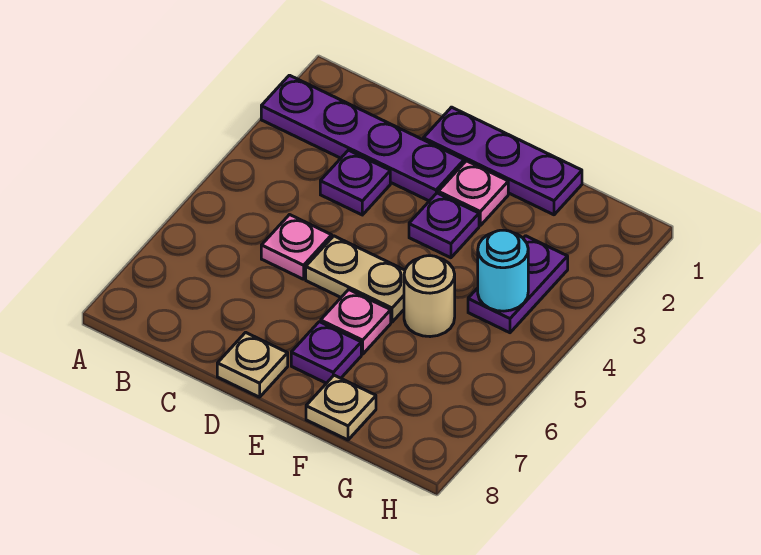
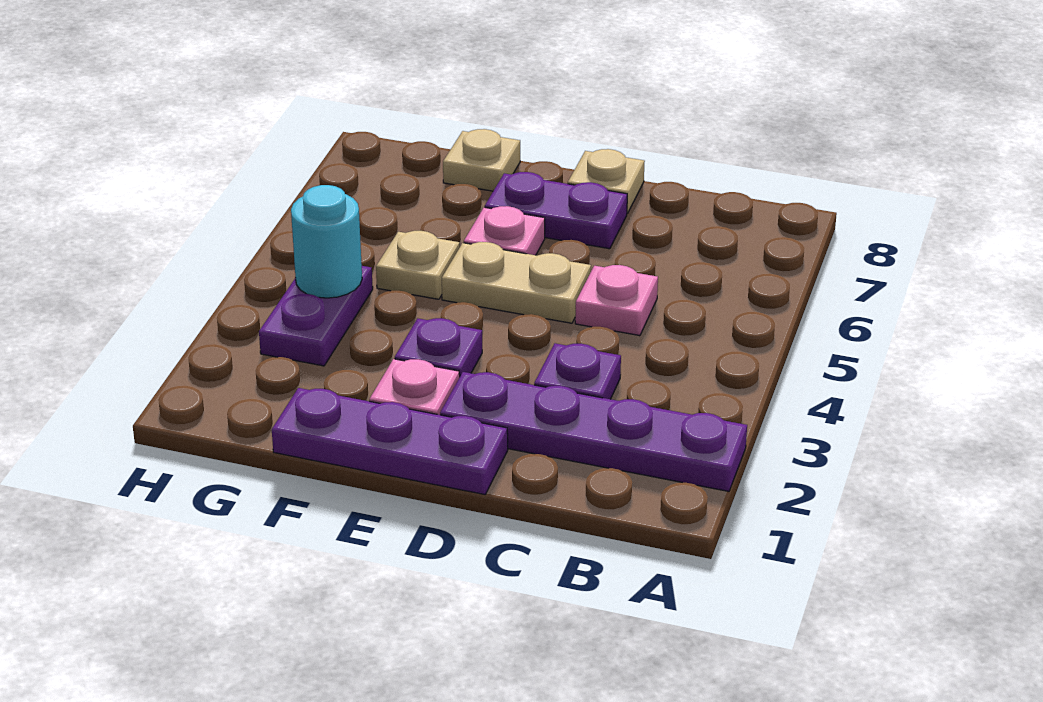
purple plate E7 level 1 -> purple plate D7:E7 level 1
tan round brick F5 level 1 -> tan plate F5 level 1

